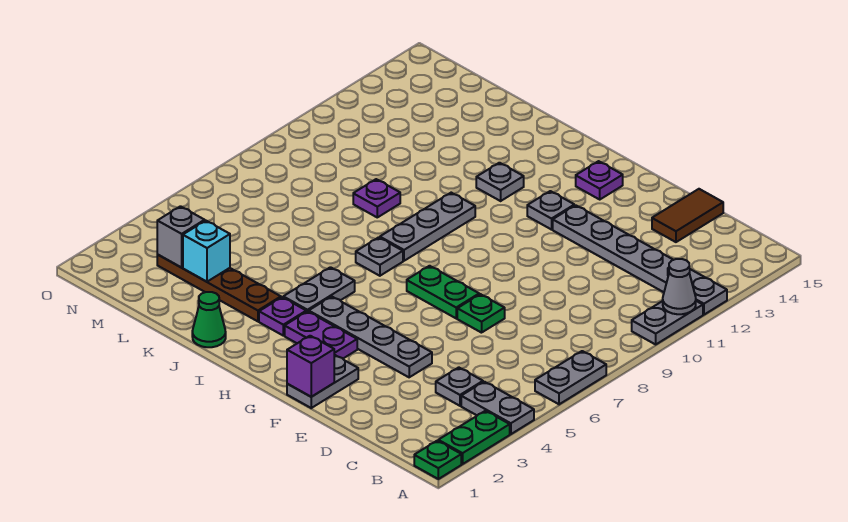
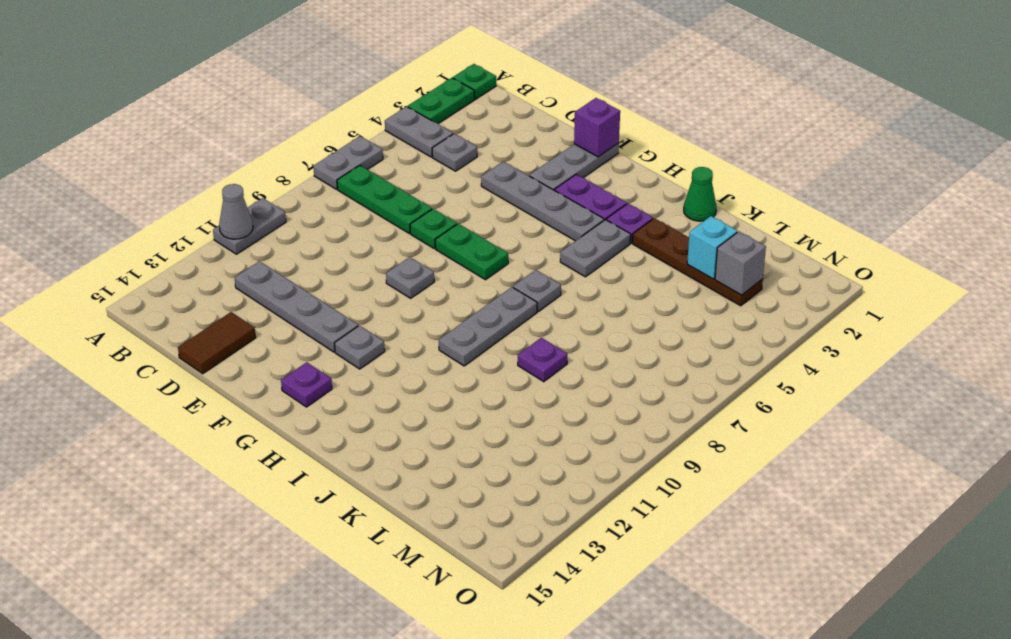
grey plate A12:F12 level 1 -> grey plate C12:F12 level 1
none -> green plate B7:D7 level 1
grey plate F1:F2 level 1 -> grey plate F1:F3 level 1
grey plate I12 level 1 -> grey plate F9 level 1

